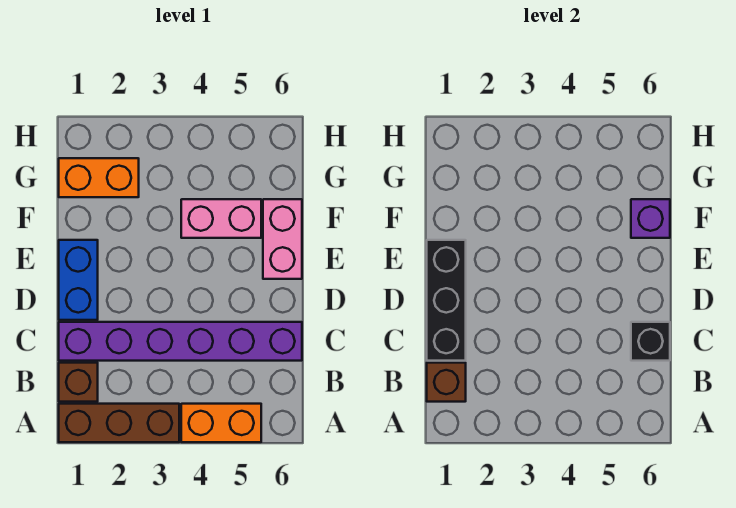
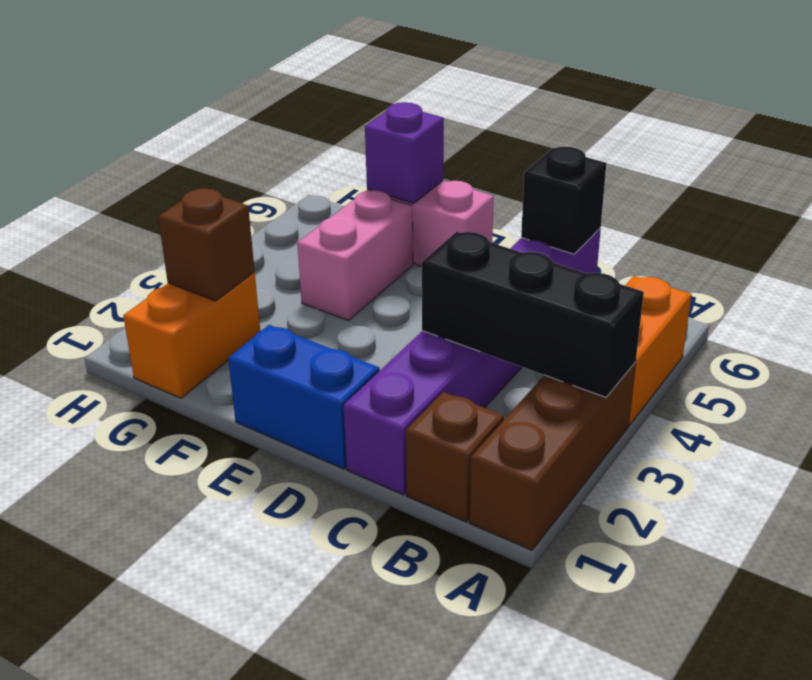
brown brick B1 level 2 -> brown brick G2 level 2
black brick C1:E1 level 2 -> black brick A3:C3 level 2

